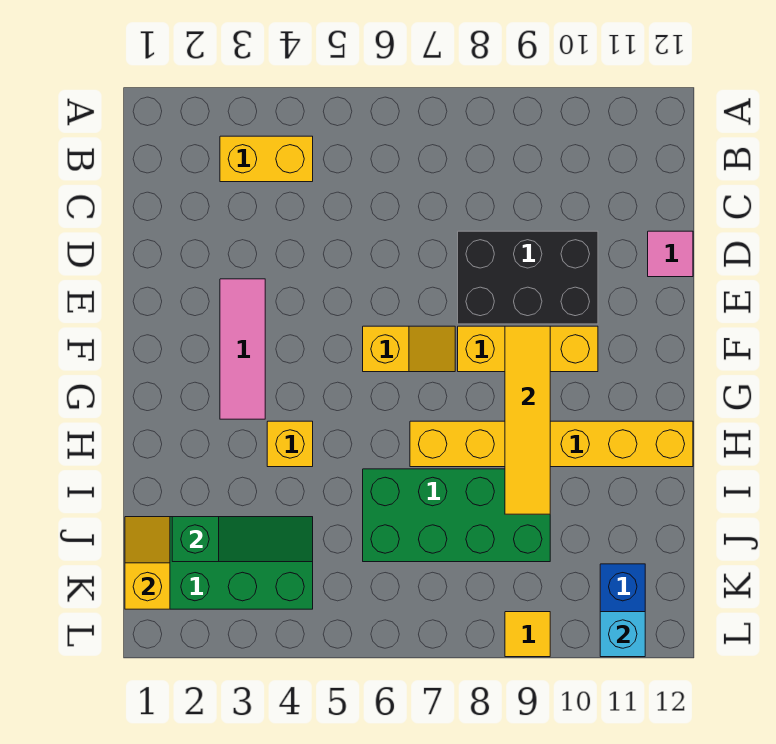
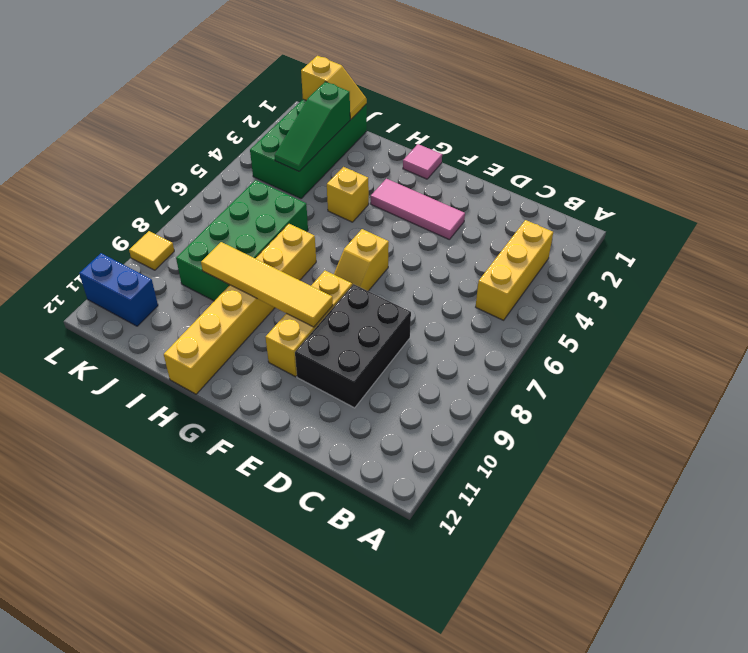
yellow brick B3:B4 level 1 -> yellow brick B3:B5 level 1
pink tile D12 level 1 -> pink tile G1 level 1
cyan brick L11 level 2 -> none

